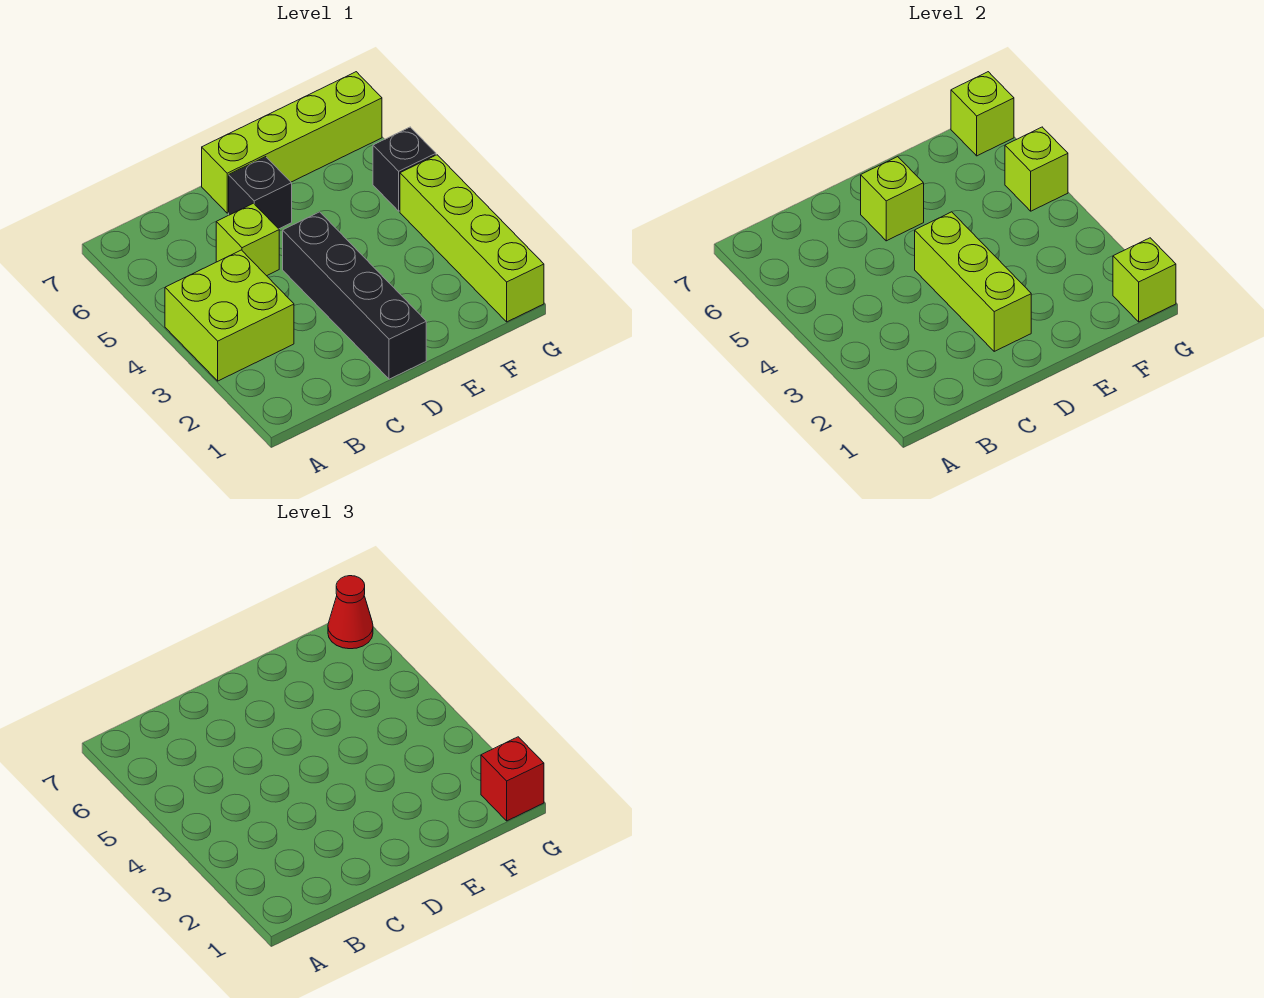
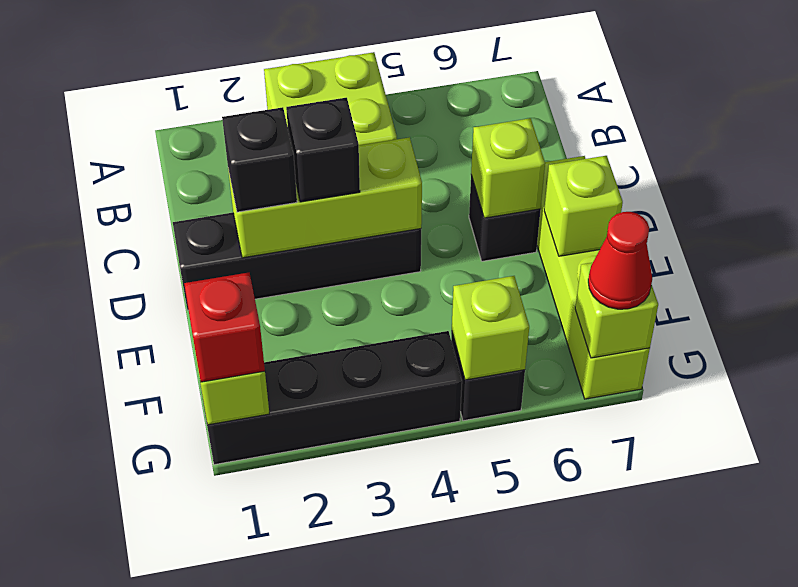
lime brick C5 level 1 -> lime brick E7 level 2
none -> black brick D2 level 3
none -> black brick D3 level 3
lime brick G1:G4 level 1 -> black brick G1:G4 level 1

